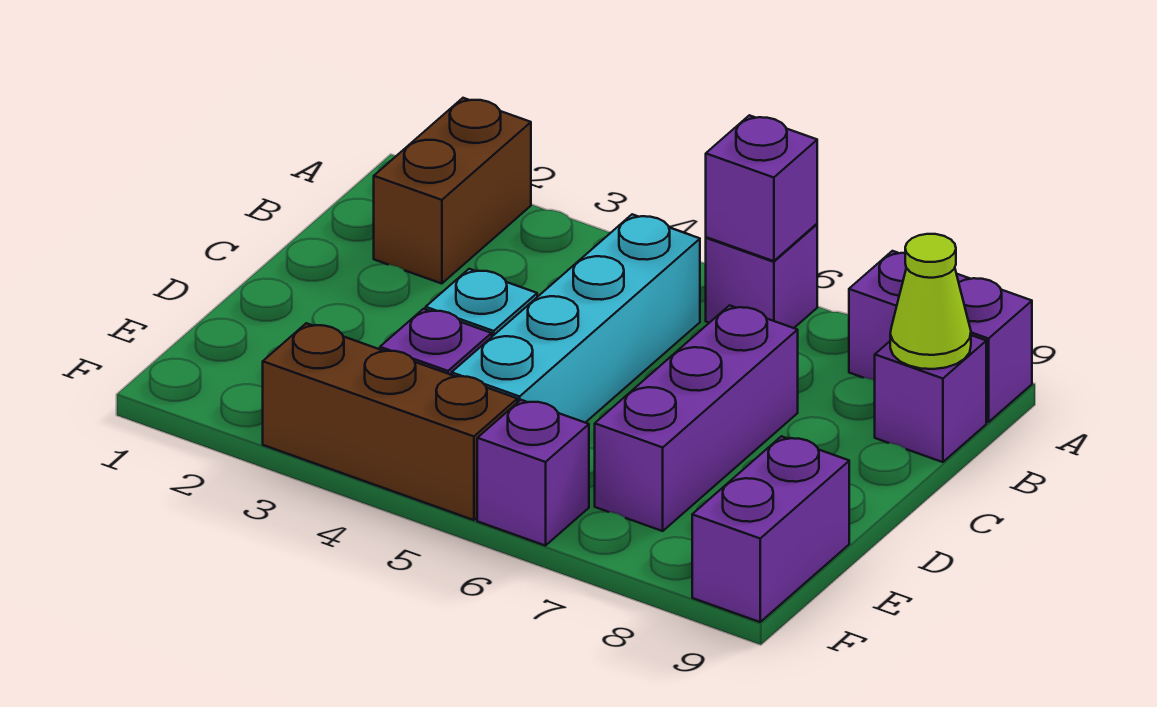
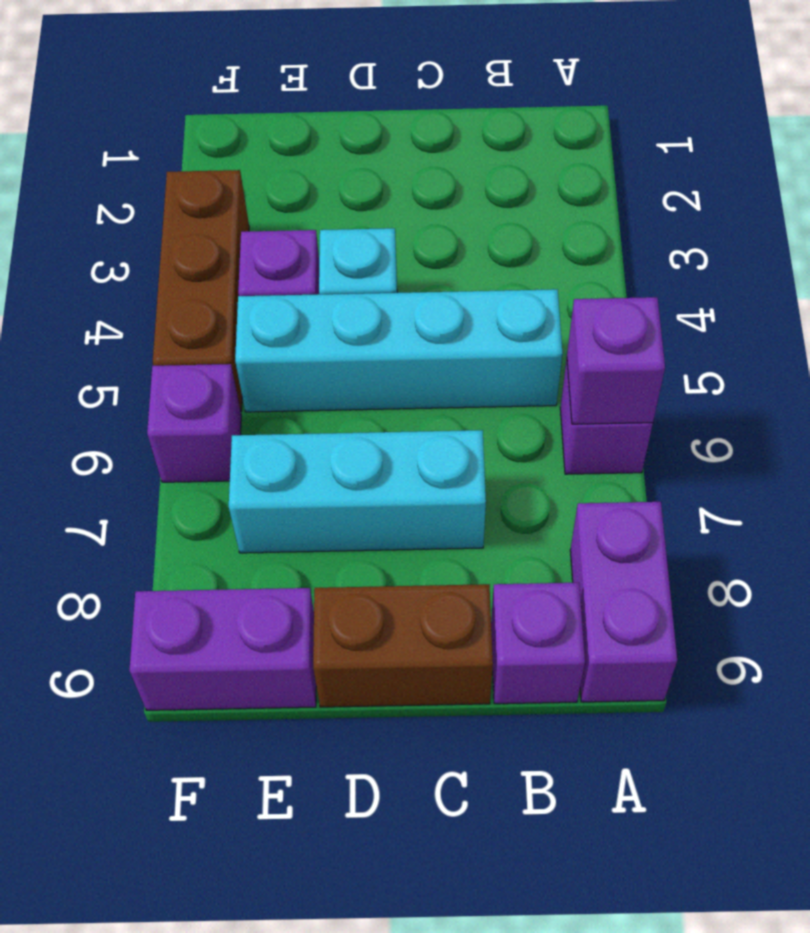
brown brick A2:B2 level 1 -> brown brick C9:D9 level 1
lime cone B9 level 2 -> none
purple brick C7:E7 level 1 -> cyan brick C7:E7 level 1

